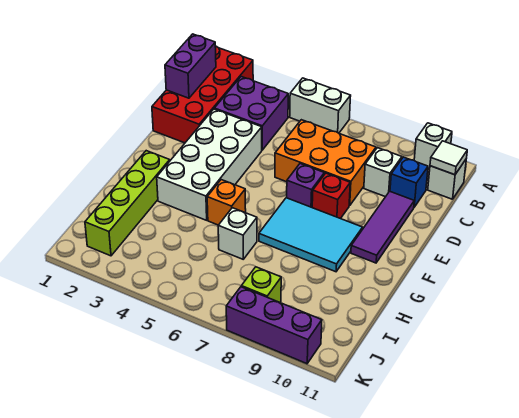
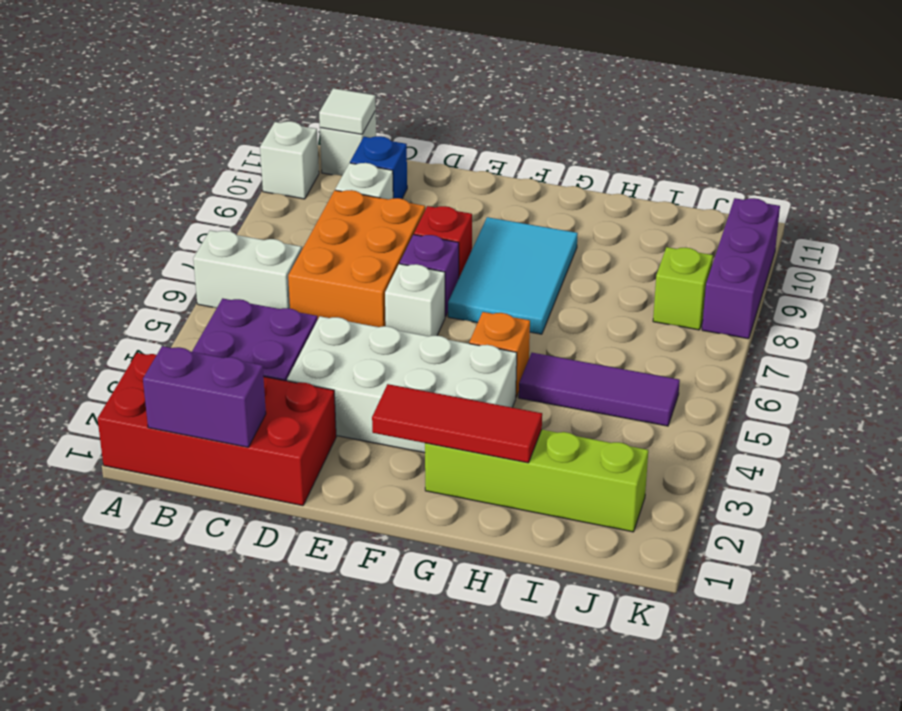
white brick A5:A6 level 1 -> white brick A6:B6 level 1
purple tile D10:F10 level 1 -> purple tile H5:J5 level 1
none -> red tile F2:H2 level 2
white brick H6 level 1 -> white brick E6 level 1

